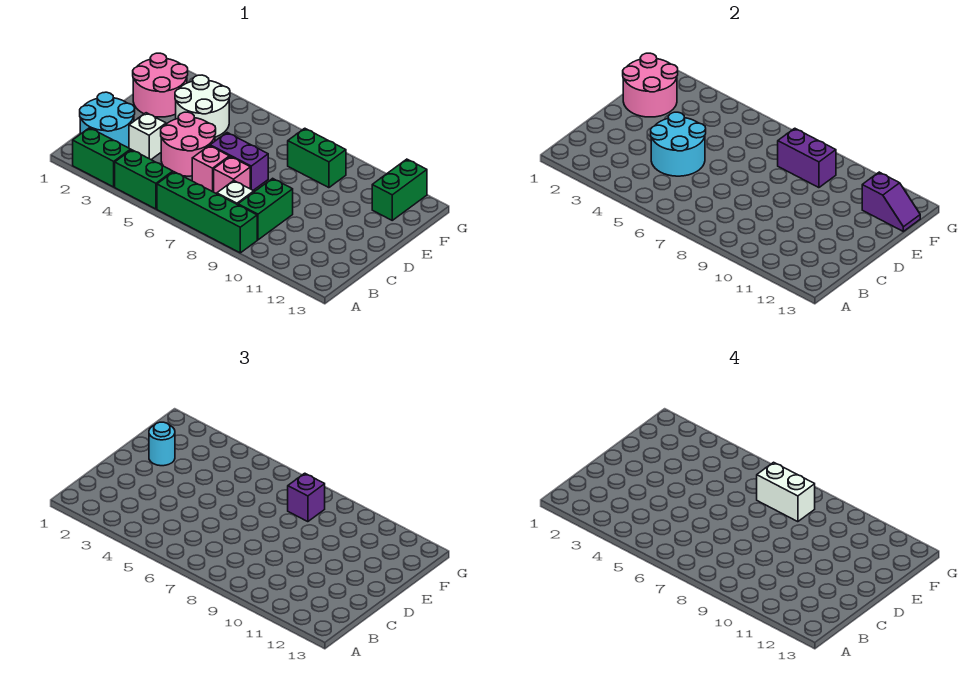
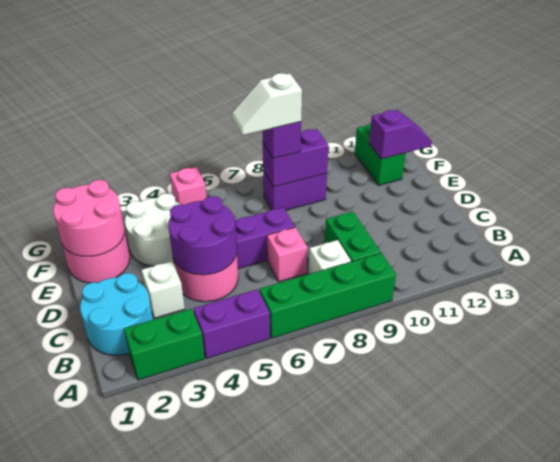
green brick A4:A5 level 1 -> purple brick A4:A5 level 1
cyan round brick C4:D5 level 2 -> purple round brick C4:D5 level 2
pink brick C6 level 1 -> pink brick G5 level 1
cyan round brick E2 level 3 -> none
white brick F7:F8 level 4 -> white slope F7:F8 level 4 top 8
green brick F8:F9 level 1 -> purple brick F8:F9 level 1

